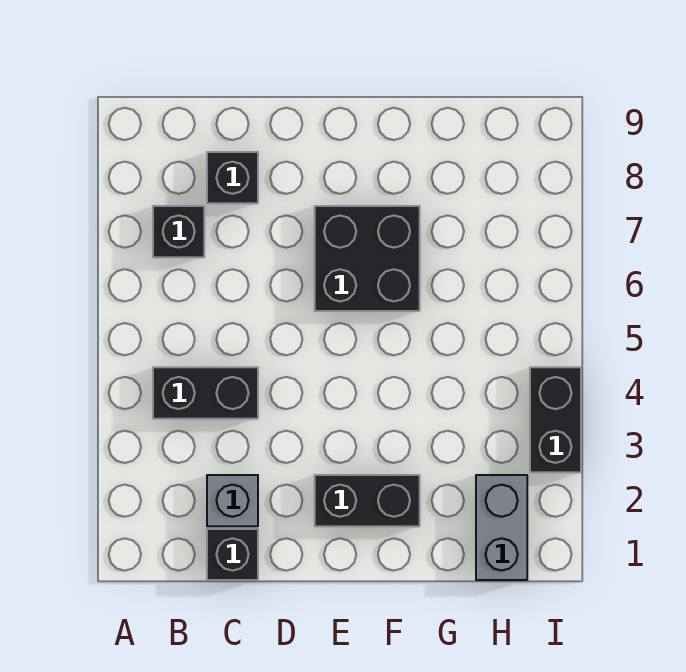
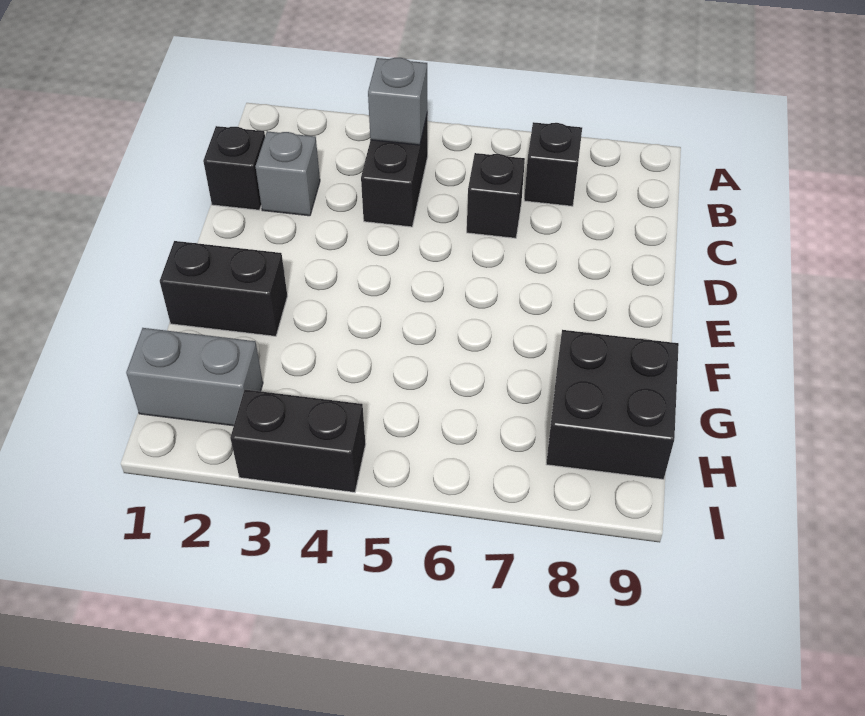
none -> grey brick B4 level 2
black brick C8 level 1 -> black brick C6 level 1
black brick E2:F2 level 1 -> black brick F1:F2 level 1
black brick E6:F7 level 1 -> black brick G8:H9 level 1

